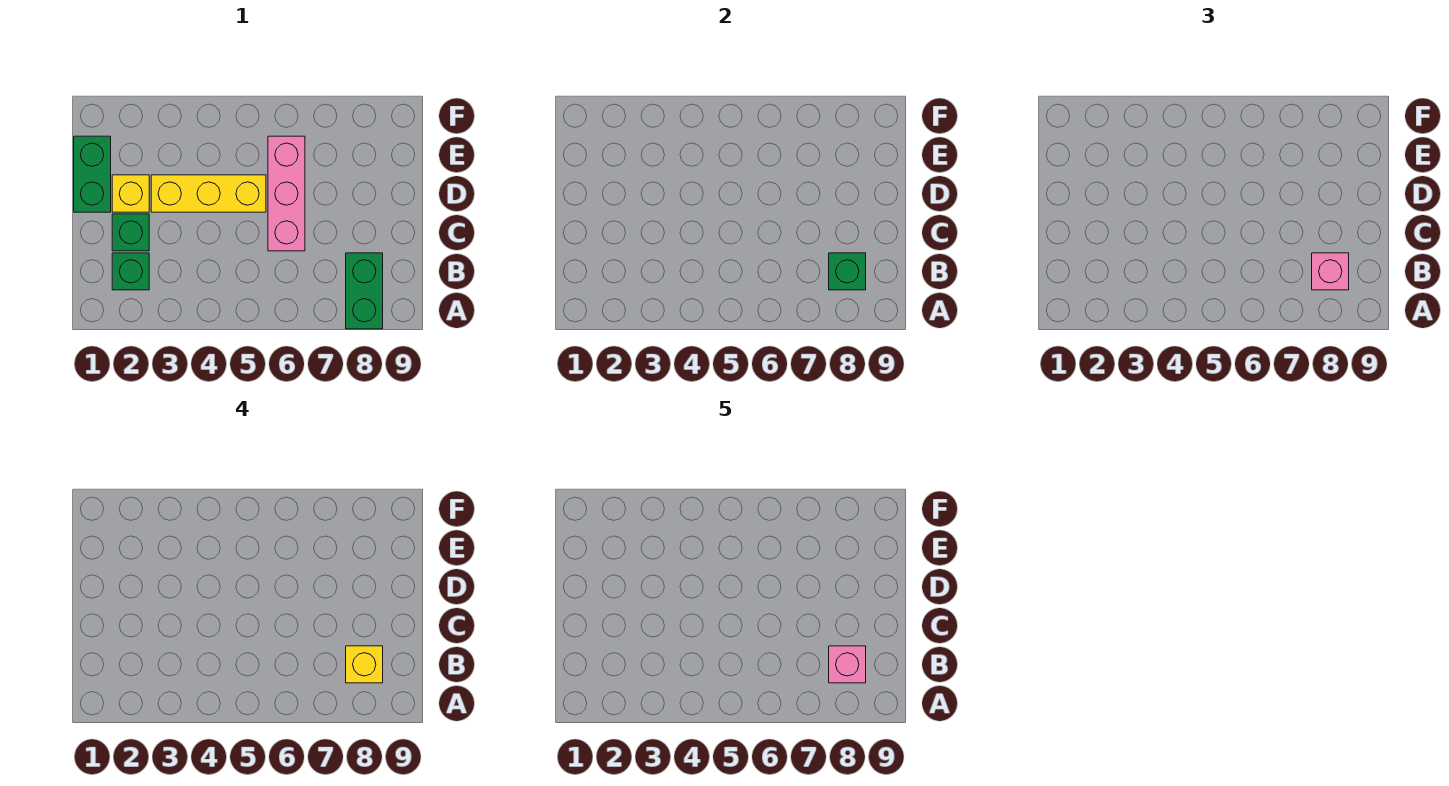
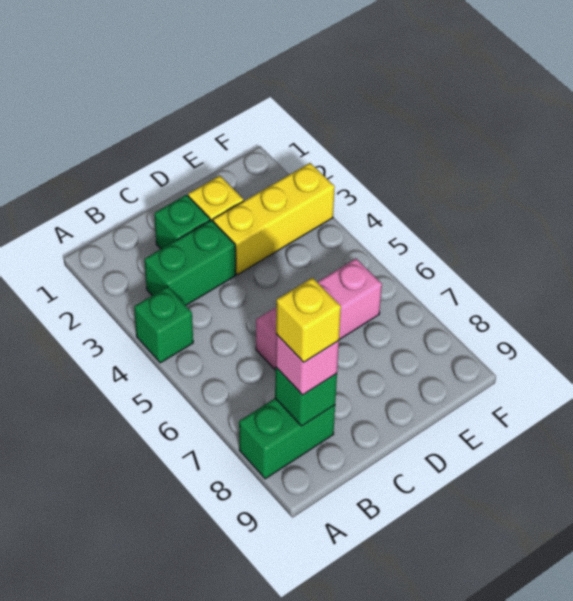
green brick B2 level 1 -> green brick A4 level 1
pink brick B8 level 5 -> none
green brick D1:E1 level 1 -> green brick B3:C3 level 1
yellow brick D3:D5 level 1 -> yellow brick D3:F3 level 1

